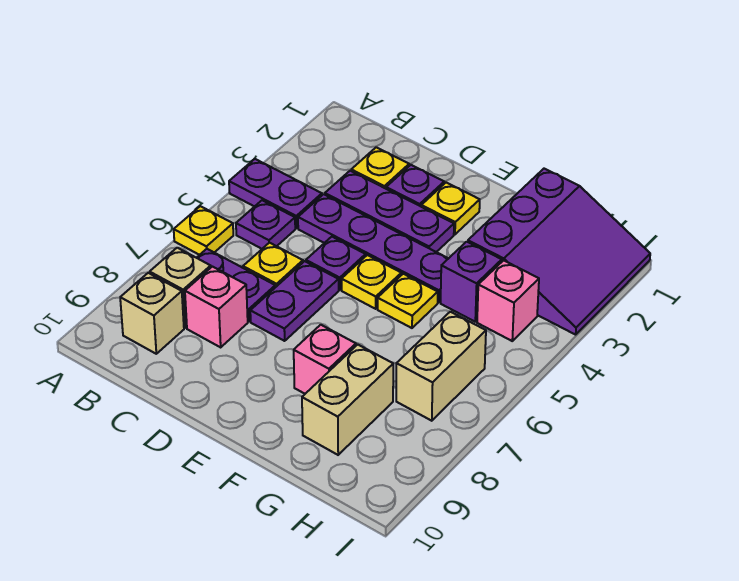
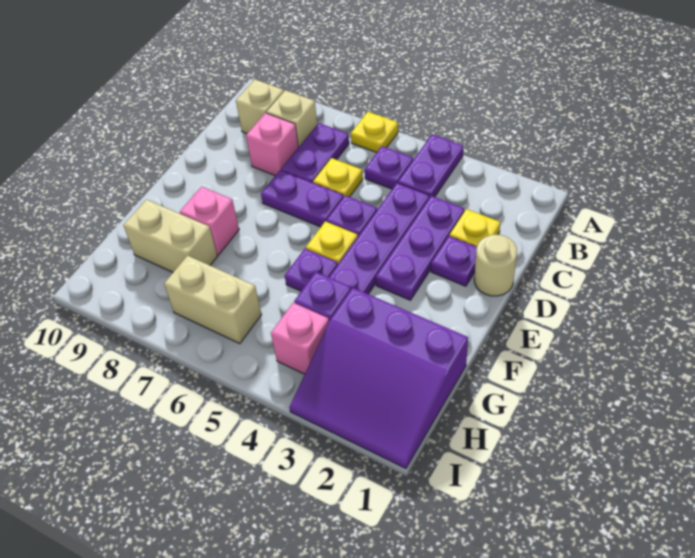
none -> tan round brick D1 level 1
yellow plate E2 level 1 -> none
yellow plate F5 level 1 -> purple plate F5 level 1

